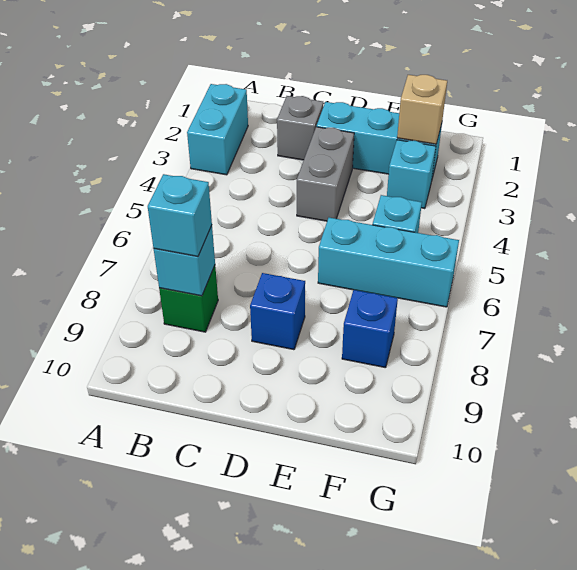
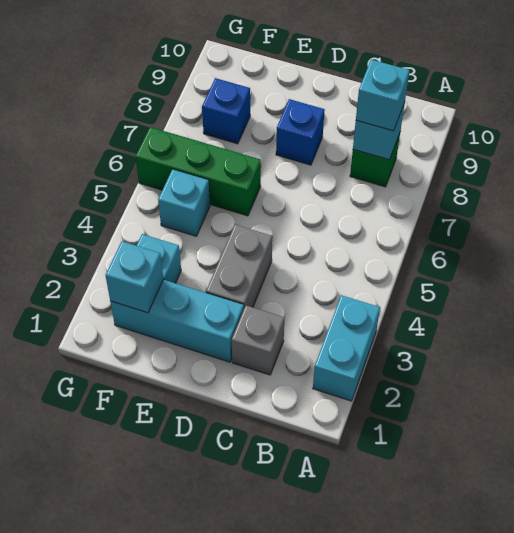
cyan brick E6:G6 level 1 -> green brick E6:G6 level 1
tan brick F2 level 2 -> cyan brick F2 level 2

